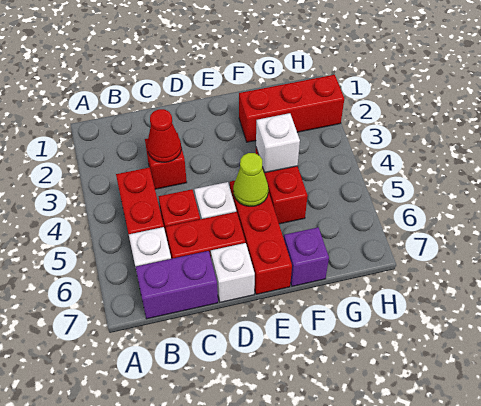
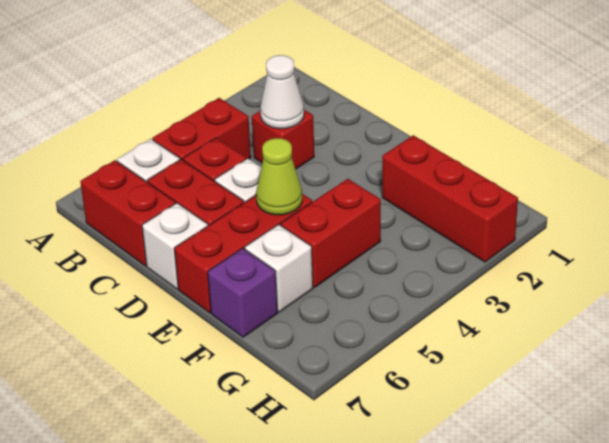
purple brick B7:C7 level 1 -> red brick B7:C7 level 1
red cone C3 level 2 -> white cone C3 level 2
white brick F4 level 2 -> white brick F6 level 1

